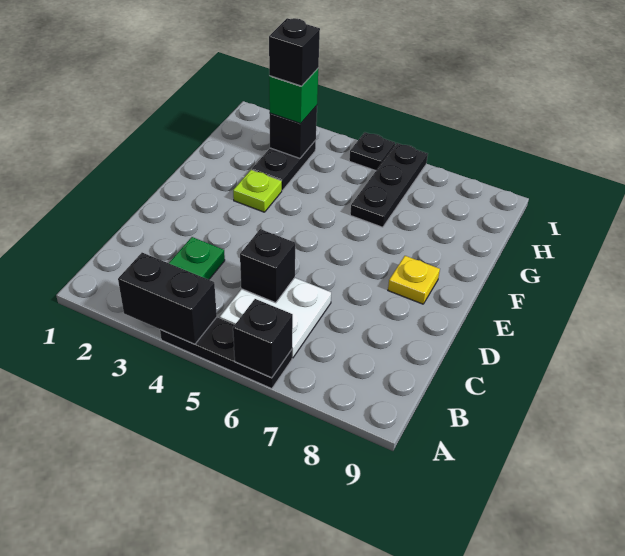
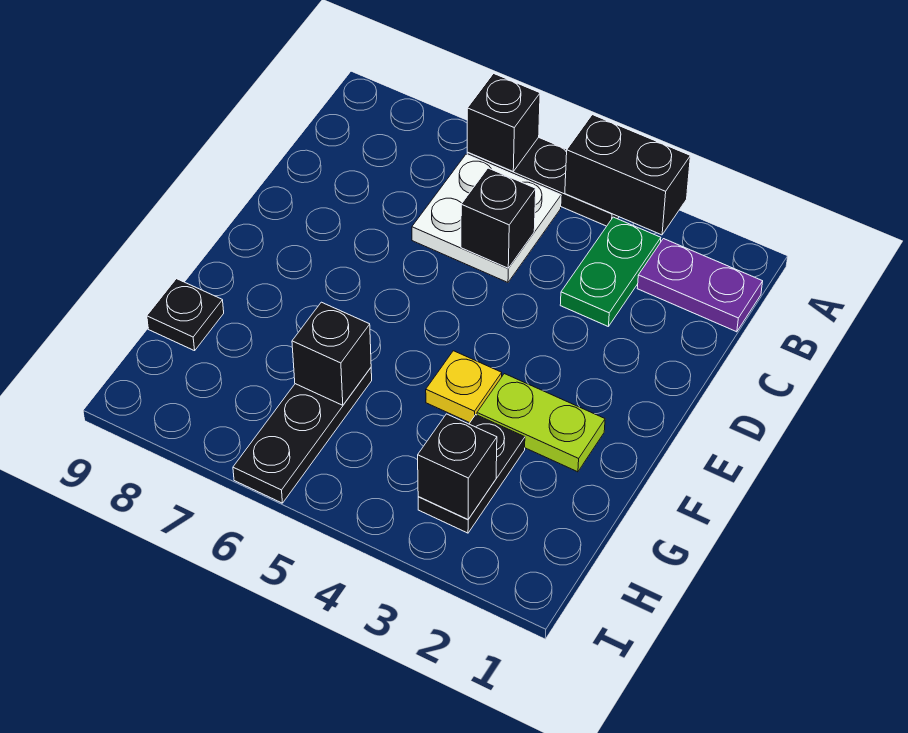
none -> purple plate B1:B2 level 1
yellow plate E8 level 1 -> yellow plate F4 level 1
lime plate F3 level 1 -> lime plate F2:F3 level 1
green brick H3 level 3 -> none
black brick H3 level 4 -> black brick G6 level 2
black plate I5 level 1 -> black plate G9 level 1

